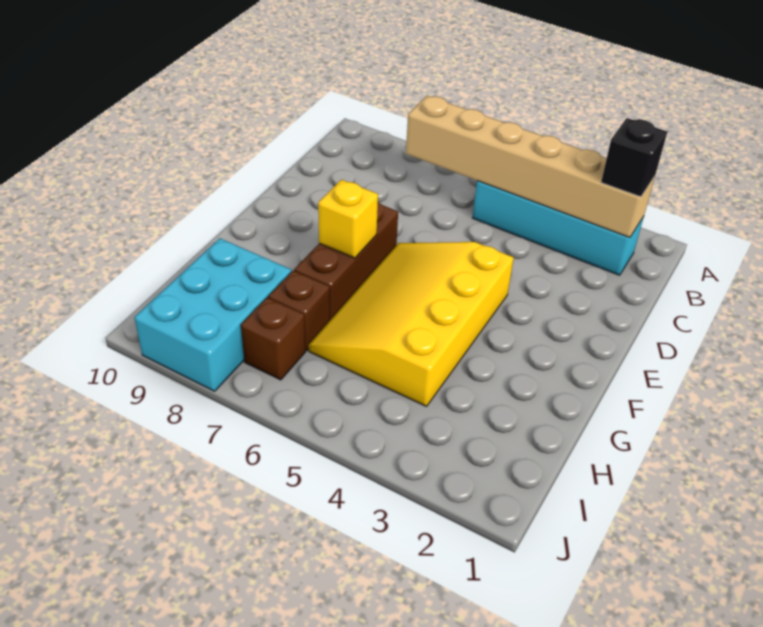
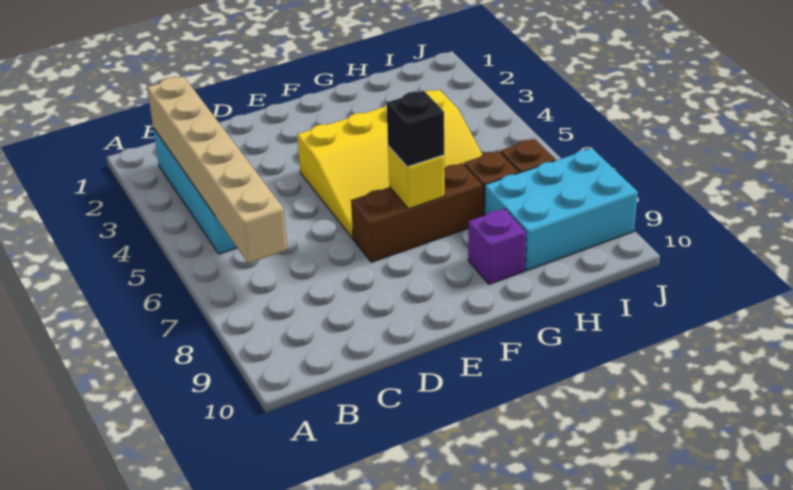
black brick B2 level 3 -> black brick F7 level 3
none -> purple brick G9 level 1

